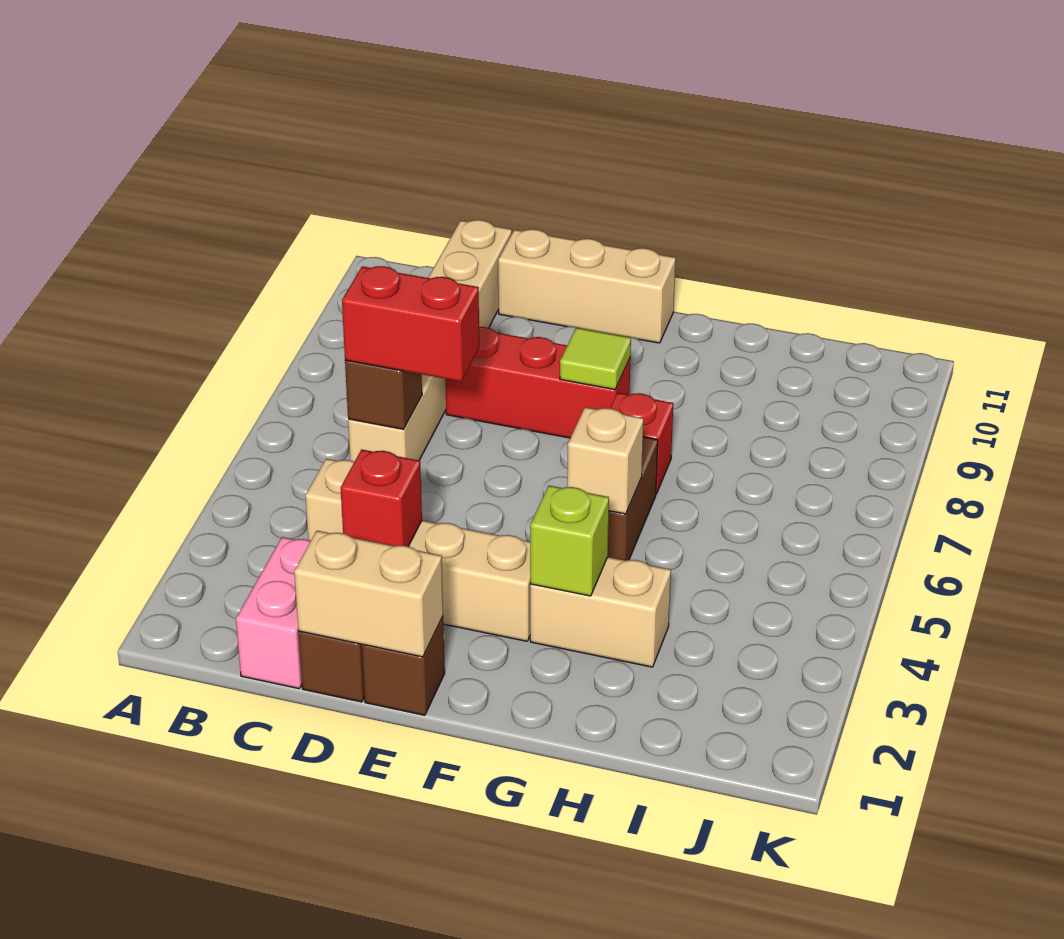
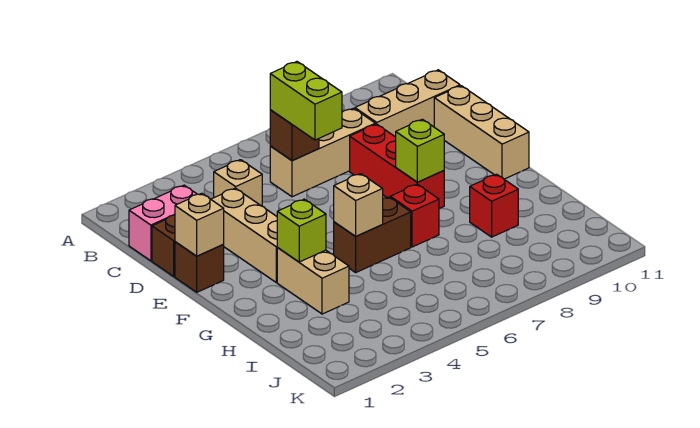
red brick C6:D6 level 3 -> lime brick C6:D6 level 3
tan brick D1:E1 level 2 -> tan brick E1 level 2
red brick D3 level 2 -> red brick H9 level 1
lime tile F8 level 2 -> lime brick F8 level 2

